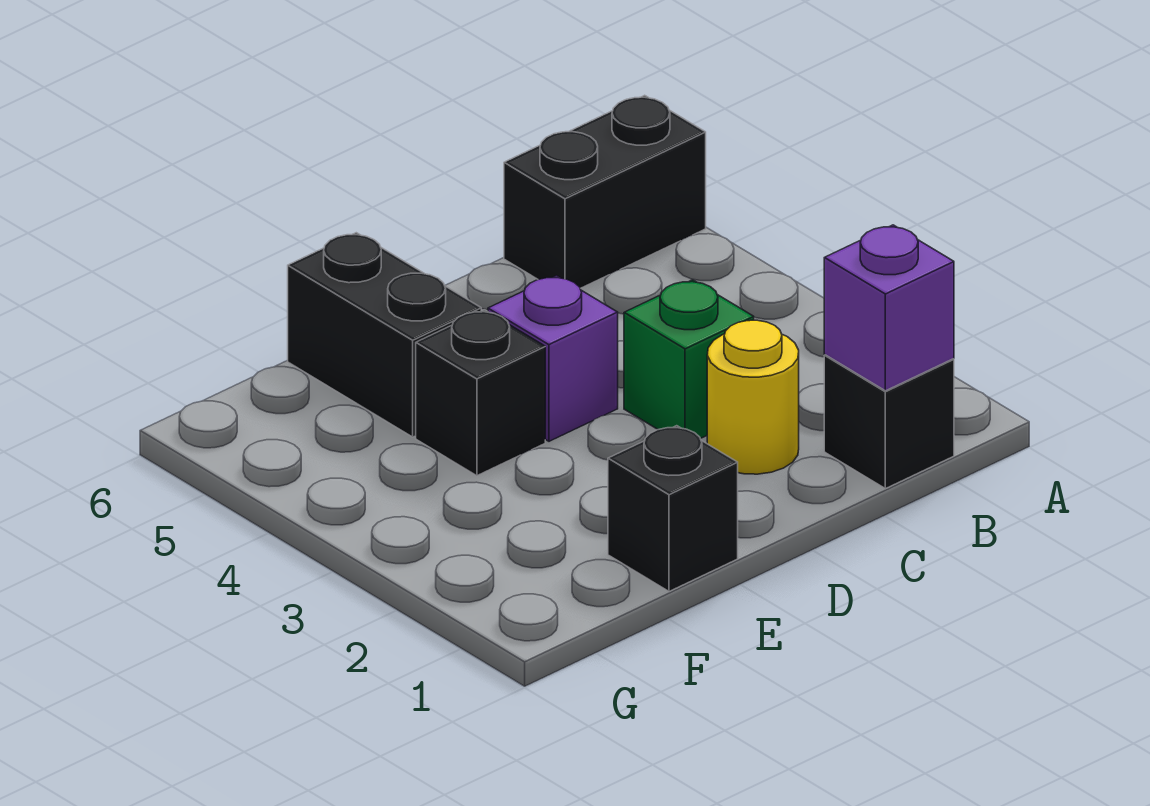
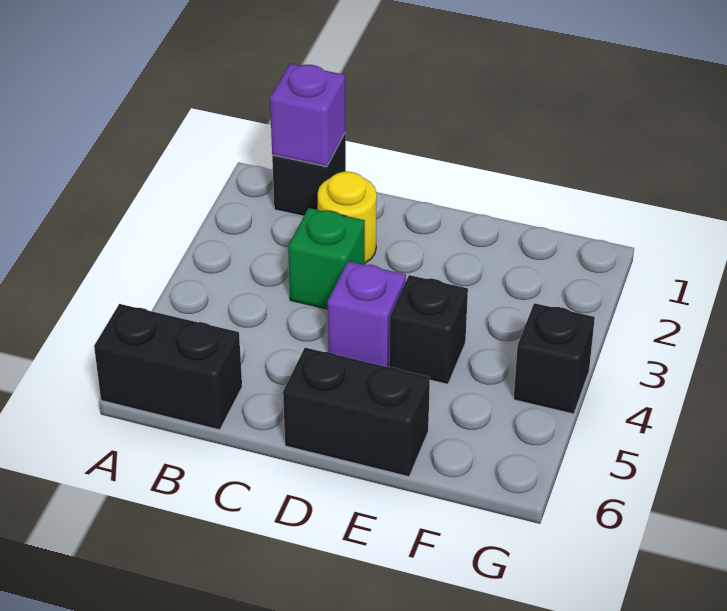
black brick E1 level 1 -> black brick G4 level 1
black brick E5:E6 level 1 -> black brick D6:E6 level 1

